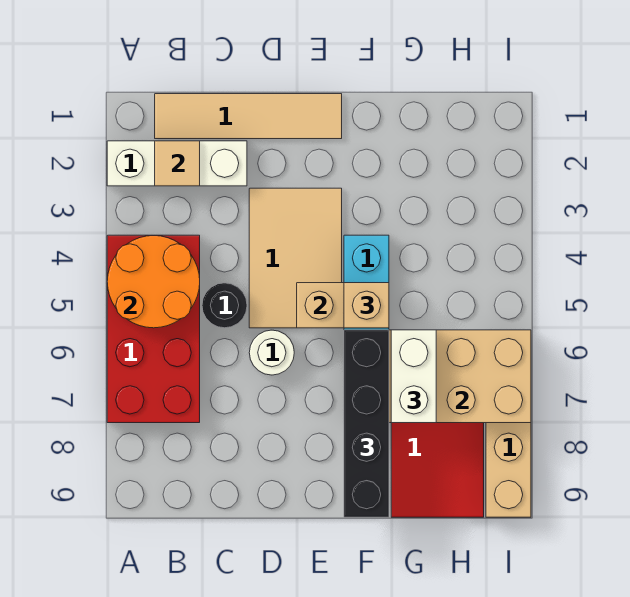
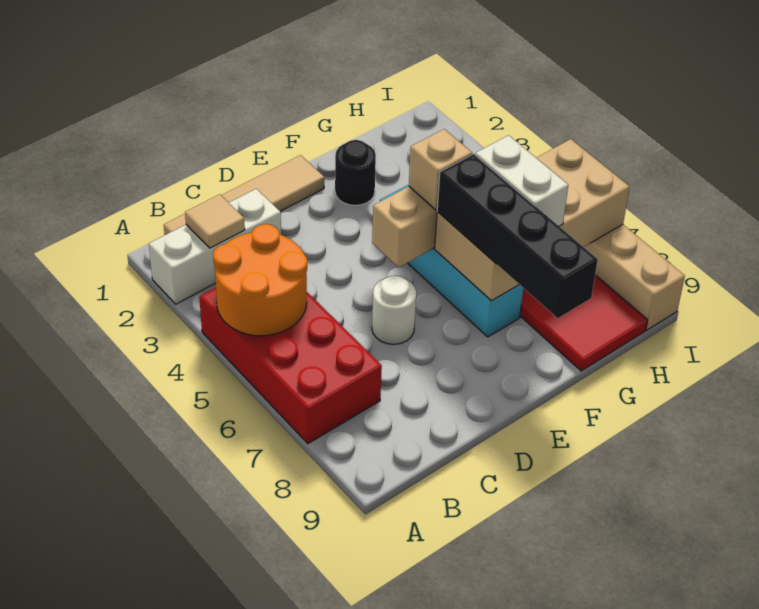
black round brick C5 level 1 -> black round brick F2 level 1
tan tile D3:E5 level 1 -> none

